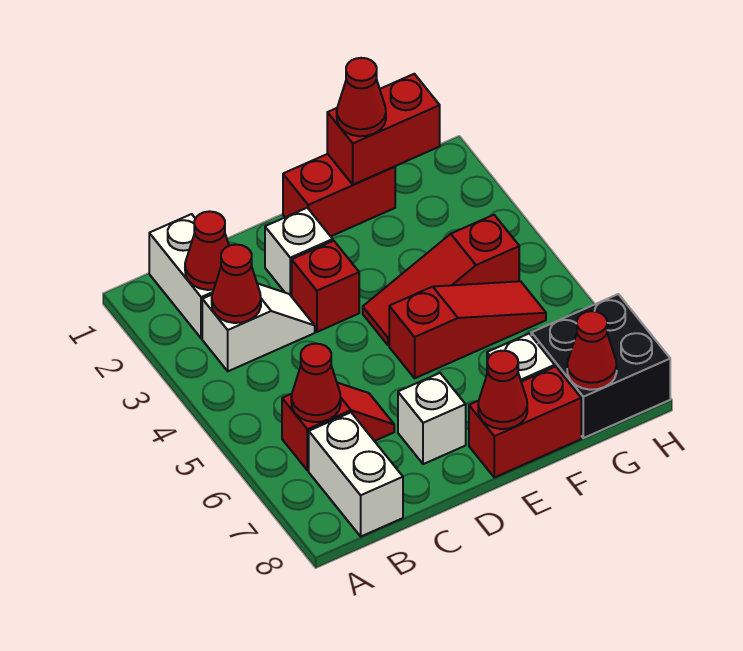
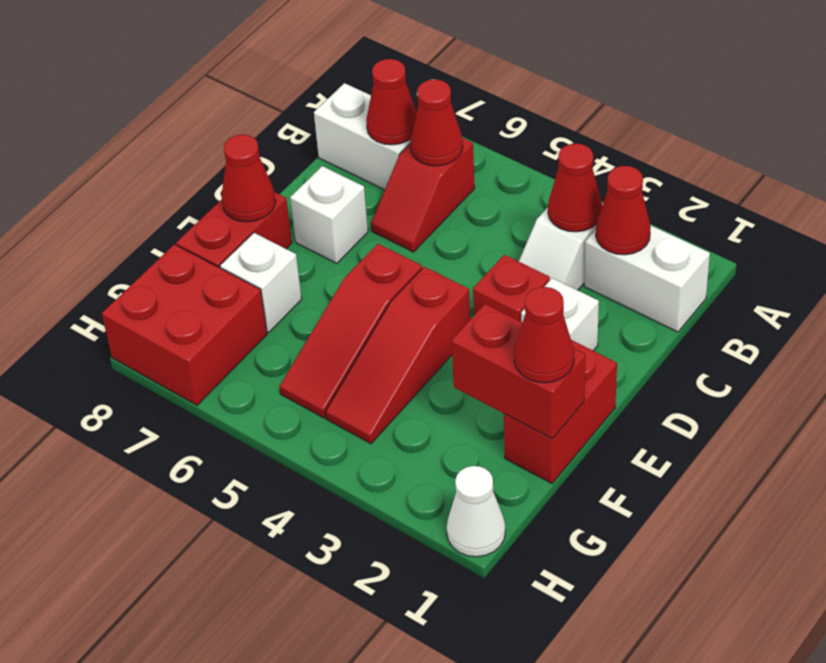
red slope E4:G4 level 1 top G -> red slope E4:G4 level 1 top E
red brick F1:G1 level 2 -> red brick F1:F2 level 2
black brick G7:H8 level 1 -> red brick G7:H8 level 1
red cone G8 level 2 -> red cone B7 level 2
none -> white cone H1 level 1

